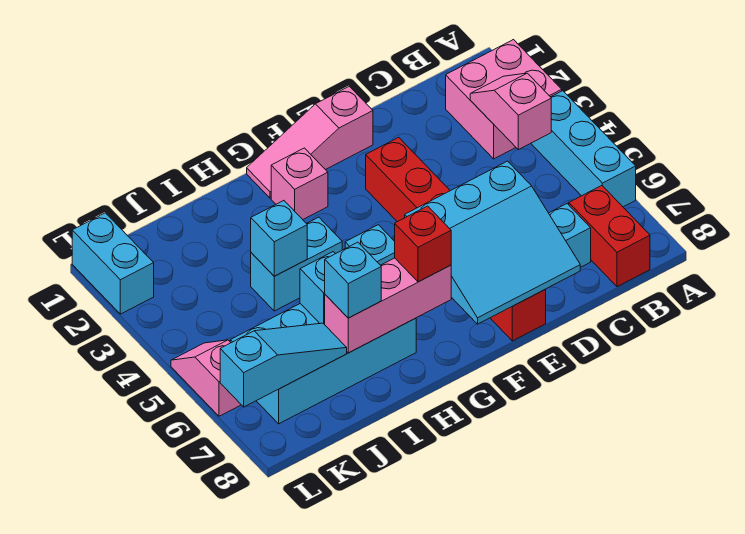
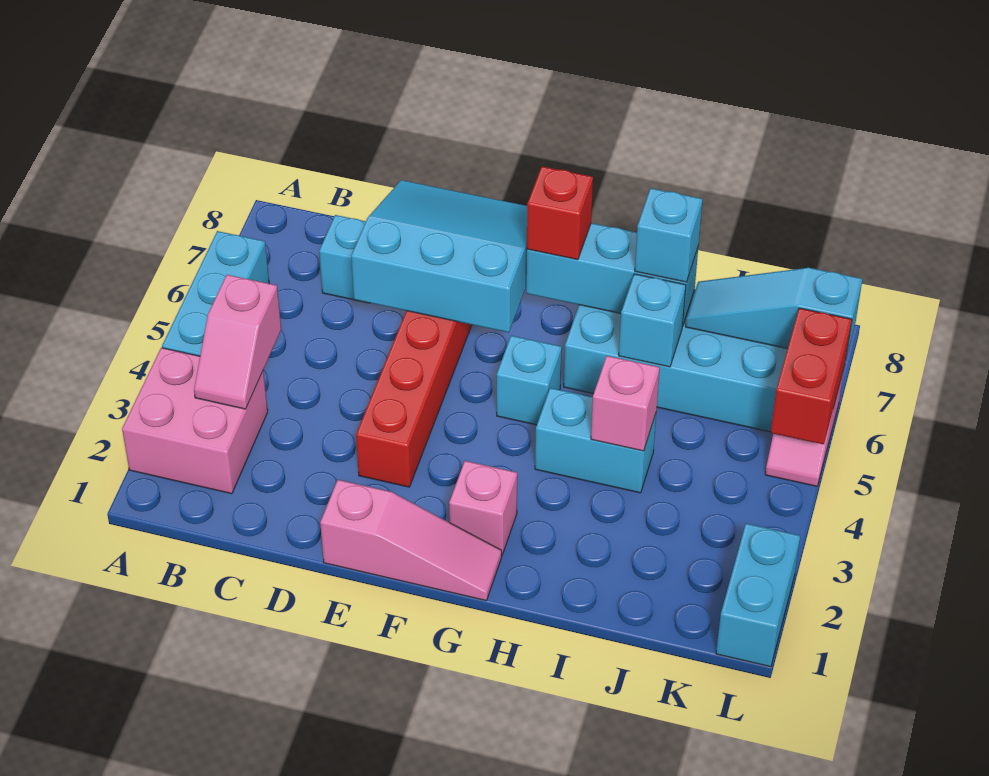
red brick B7:B8 level 1 -> red brick L5:L6 level 2
pink brick G7:I7 level 2 -> cyan brick G7:I7 level 2
cyan brick I4 level 2 -> pink brick I4 level 2

